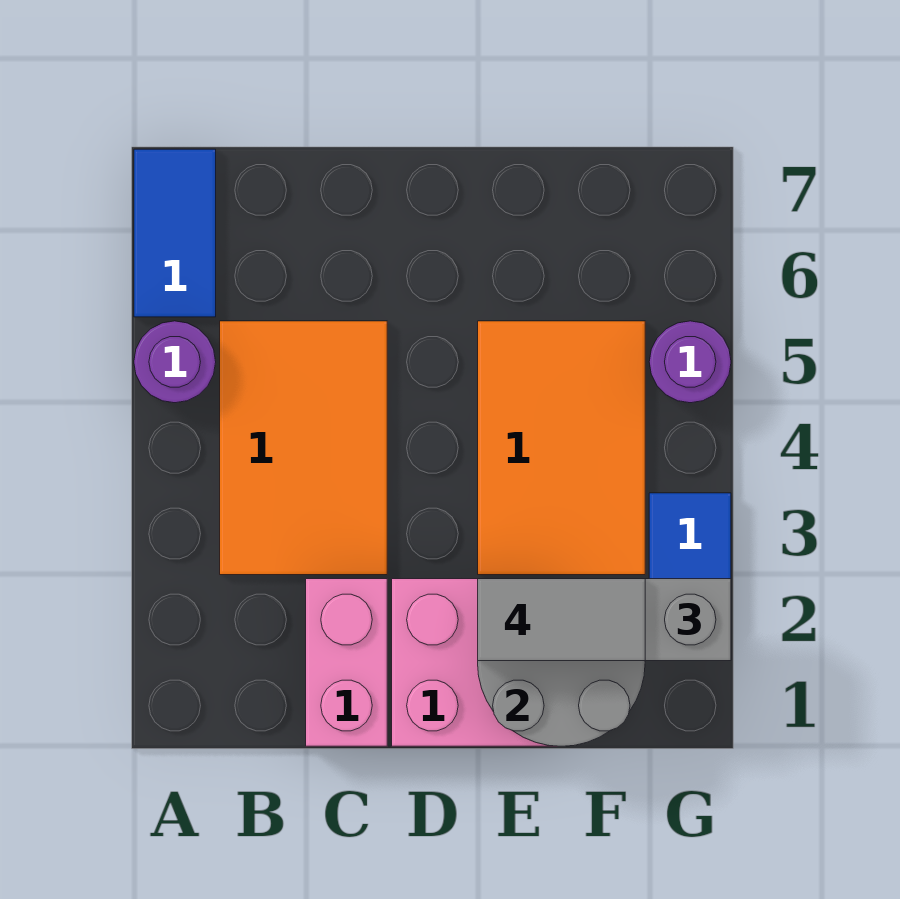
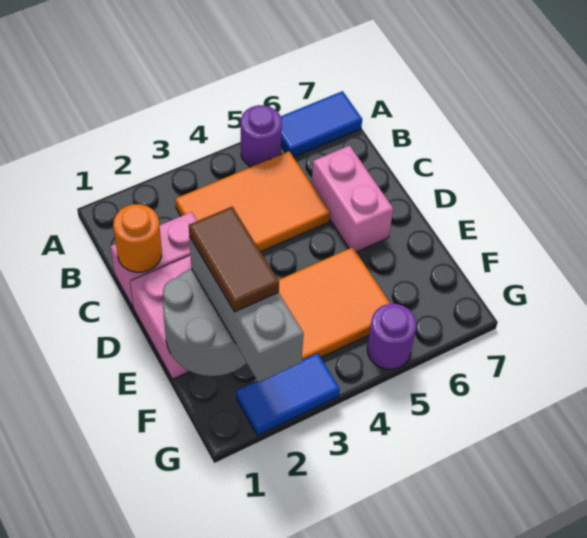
none -> orange round brick C1 level 2
none -> pink brick C6:D6 level 1
grey tile E2:F2 level 4 -> brown tile E2:F2 level 4

